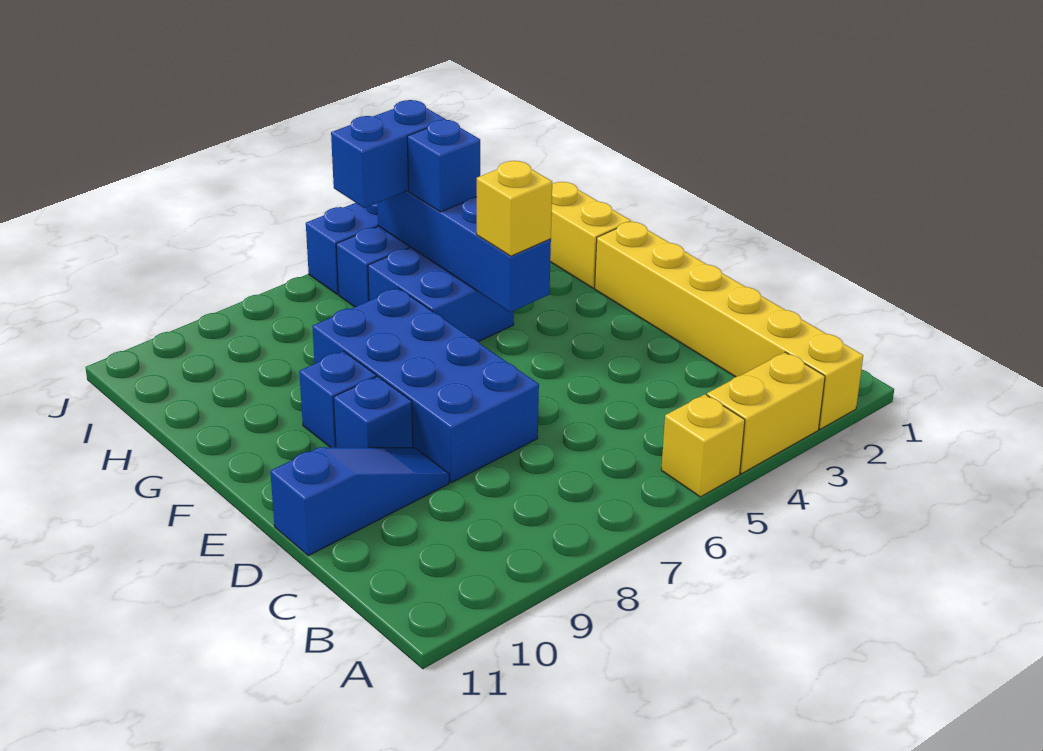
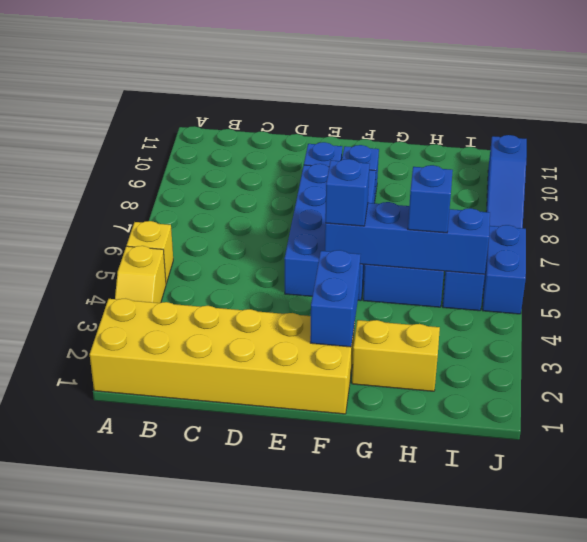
yellow brick A2:F2 level 1 -> yellow brick A1:F2 level 1
yellow brick A3:A4 level 1 -> yellow slope A3:A4 level 1 top 4
blue brick D7:G8 level 1 -> blue brick E5:F8 level 1
blue slope D9:D11 level 1 top 11 -> blue slope J8:J10 level 1 top 10
yellow brick F5 level 3 -> blue brick F5 level 3
blue brick I5:I6 level 3 -> blue brick F2:F3 level 2

